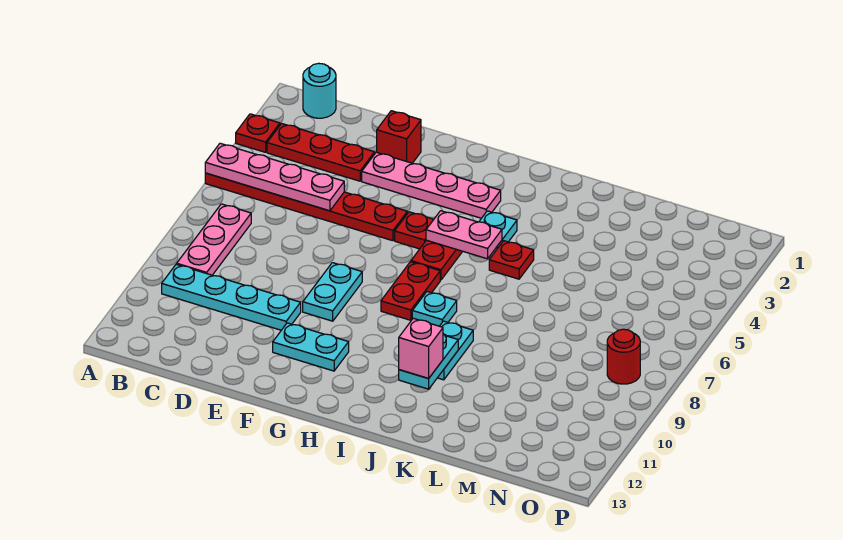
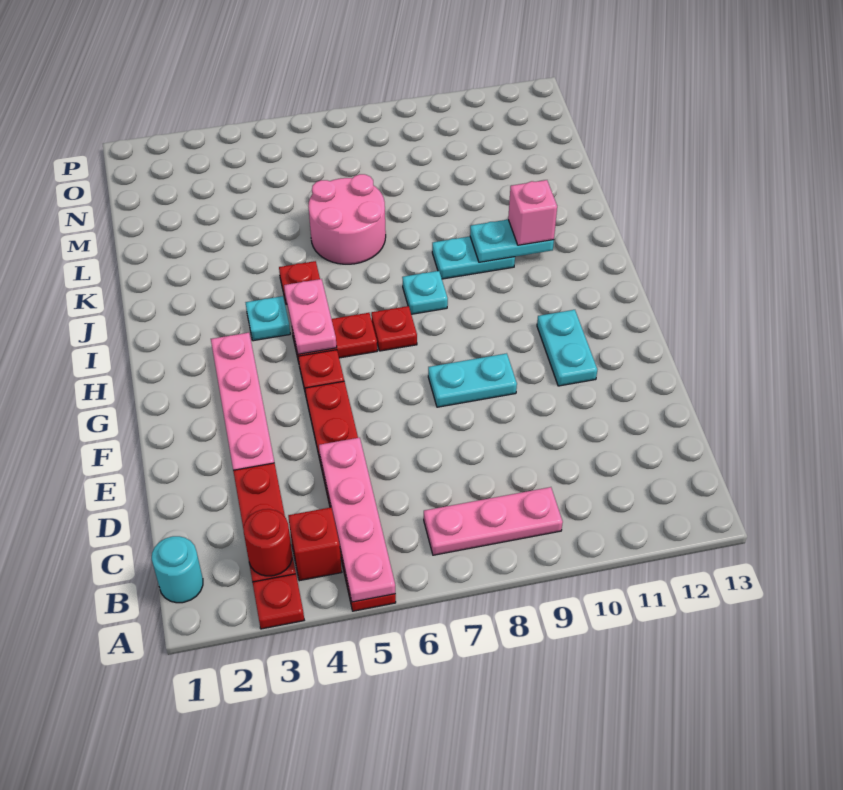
cyan plate B10:E10 level 1 -> none
red brick E2 level 1 -> red brick B4 level 1
red plate H7:H8 level 1 -> red plate H7 level 1
none -> pink round brick K6:L7 level 1
red round brick O8 level 1 -> red round brick B3 level 2

